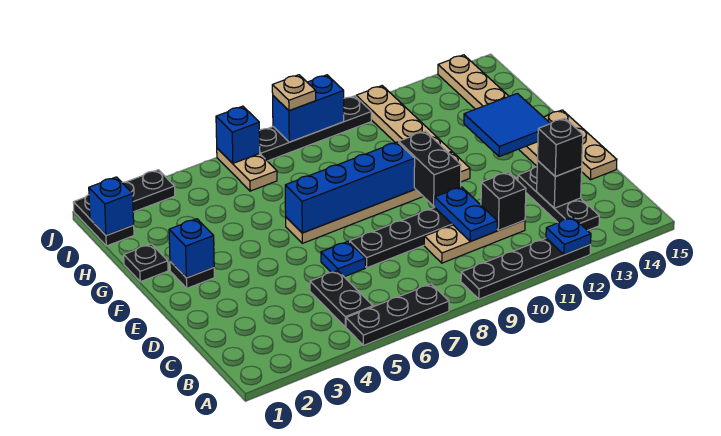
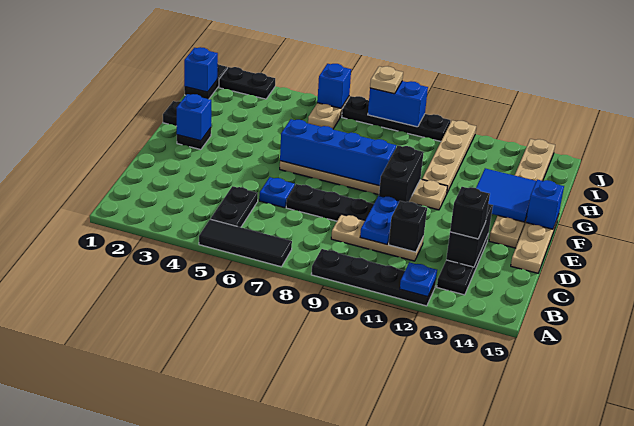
black plate A5:A7 level 1 -> black tile A5:A7 level 1
black brick C13 level 2 -> black brick C13:D13 level 2
none -> blue brick F15 level 2

